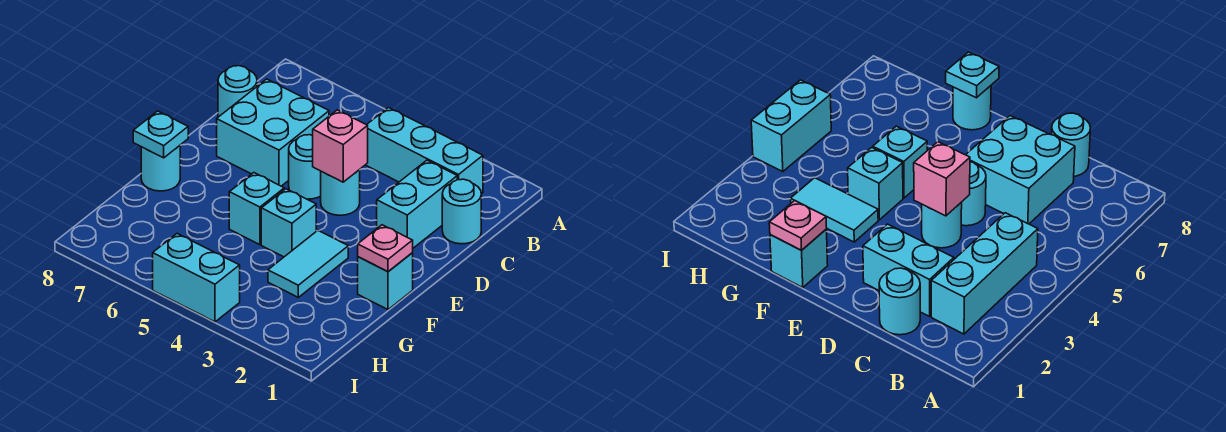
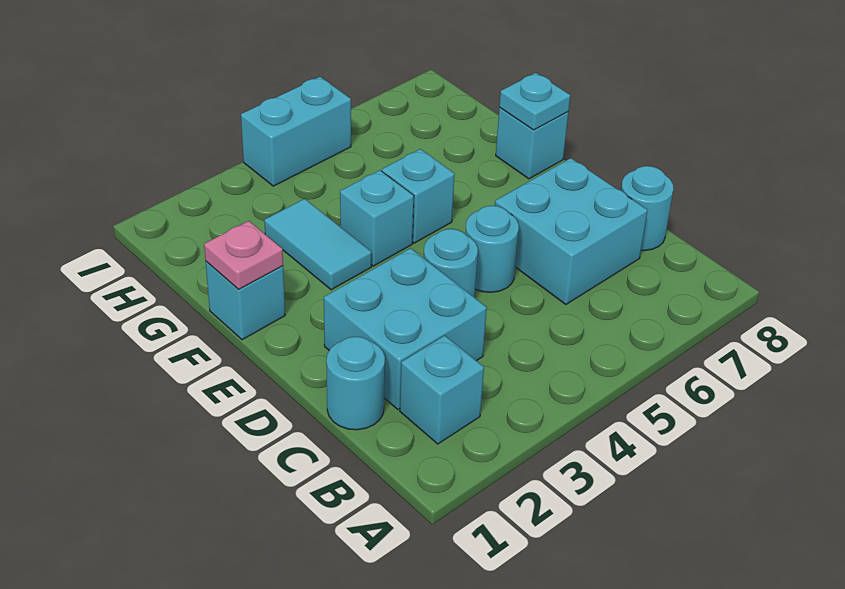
cyan brick B2:B4 level 1 -> cyan brick B2 level 1
cyan brick C2:D2 level 1 -> cyan brick C2:D3 level 1
pink brick D4 level 2 -> none
cyan round brick F8 level 1 -> cyan brick F8 level 1

